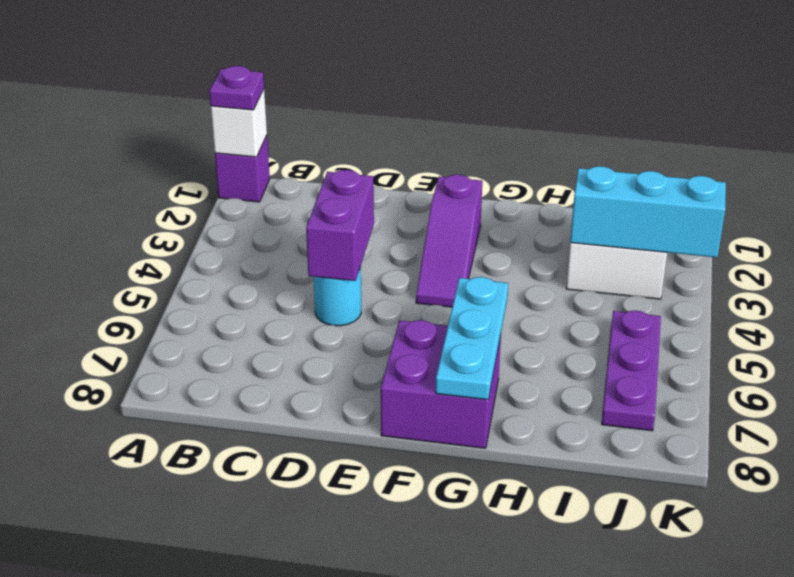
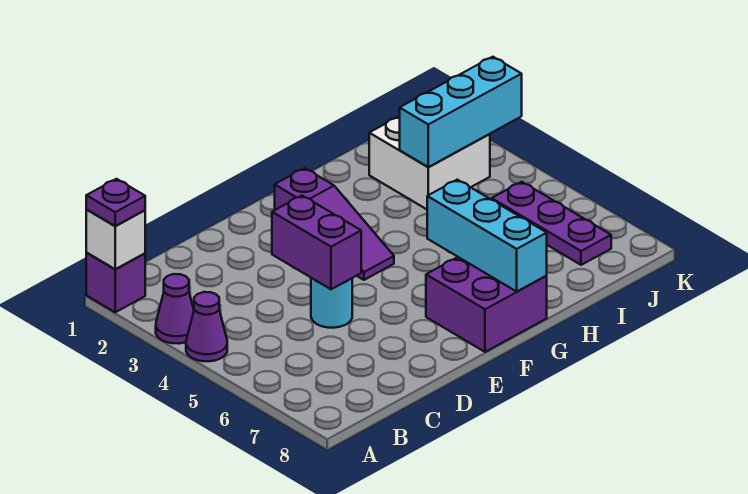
none -> purple cone A3 level 1
none -> purple cone A4 level 1
cyan plate G6:G8 level 2 -> cyan brick G6:G8 level 2

